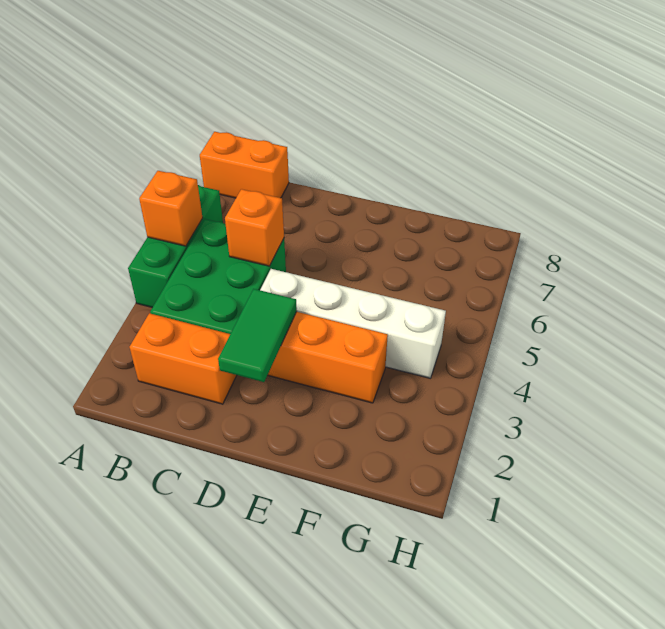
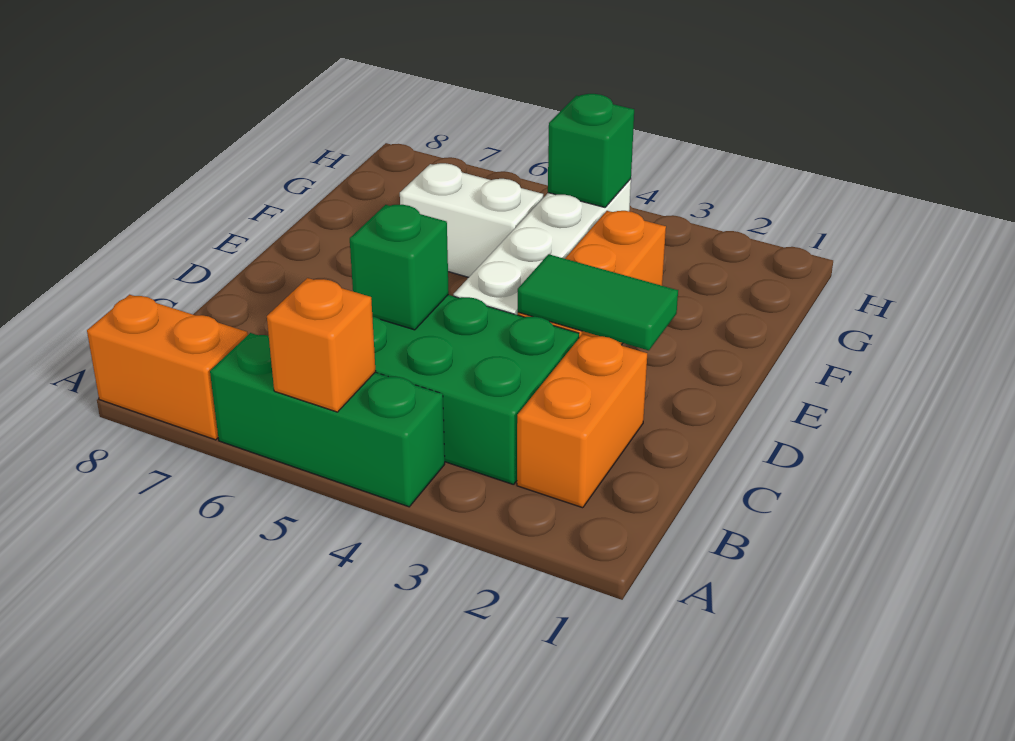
orange brick A8:B8 level 1 -> orange brick A7:A8 level 1
orange brick C5 level 2 -> green brick C5 level 2
none -> white brick F5:F6 level 1
none -> green brick G4 level 2

